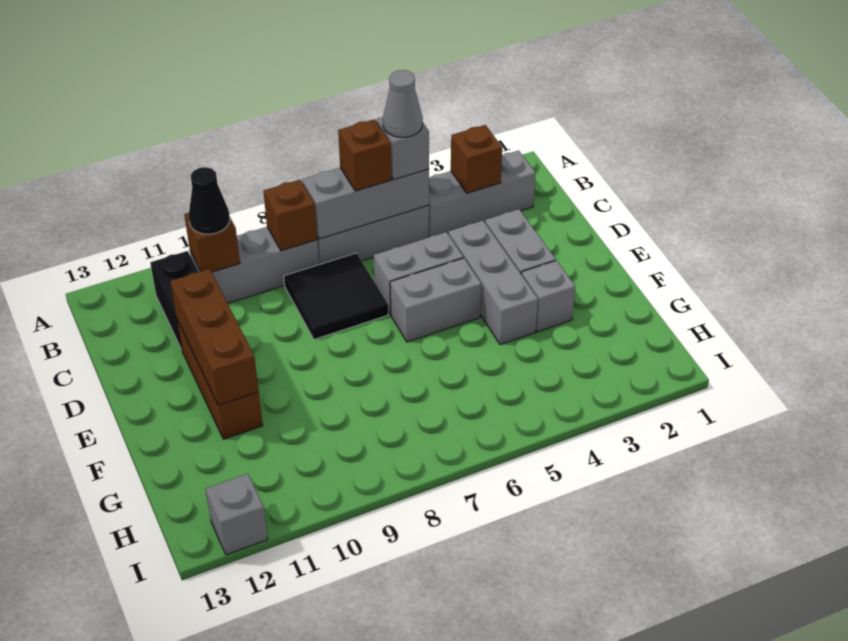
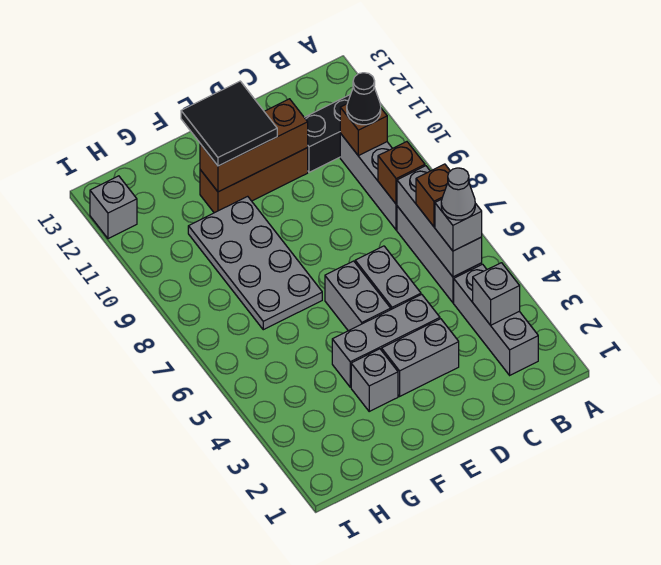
brown brick B3 level 2 -> grey brick B3 level 2
black tile C7:D8 level 1 -> black tile E11:F12 level 3
none -> grey plate F7:G10 level 1

